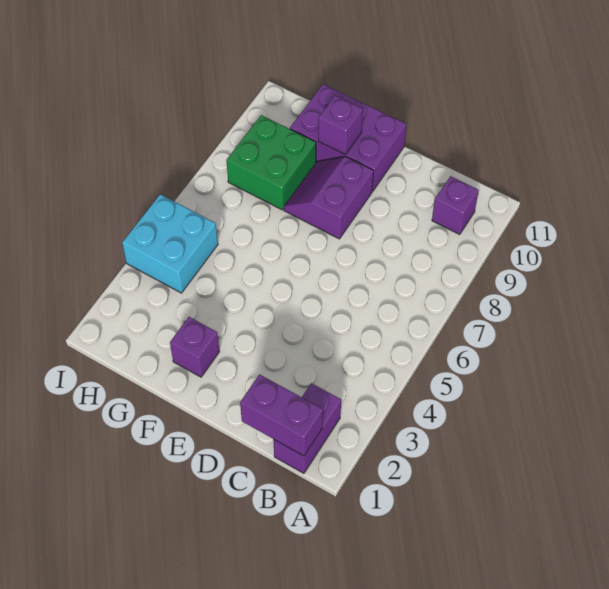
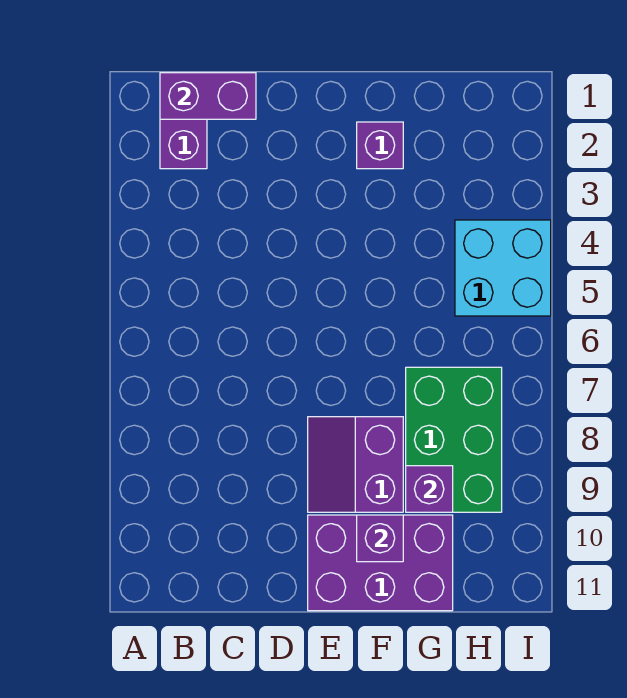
purple brick B10 level 1 -> purple brick G9 level 2
purple slope E8:F9 level 1 top E -> purple slope E8:F9 level 1 top F
green brick G8:H9 level 1 -> green brick G7:H9 level 1

